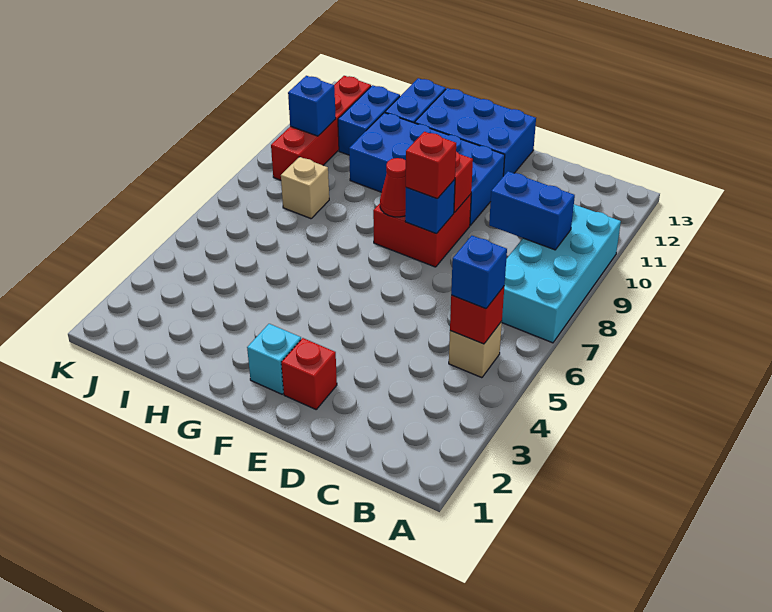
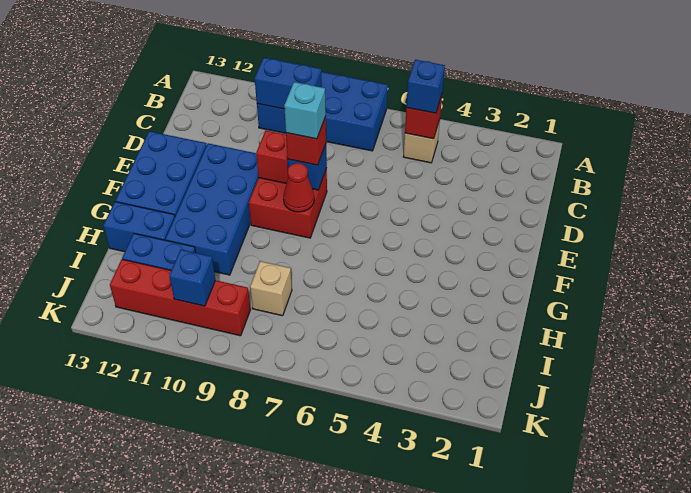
cyan brick A7:B10 level 1 -> blue brick A7:B10 level 1
blue brick B9:C9 level 2 -> blue brick B9:B10 level 2
red brick E2 level 1 -> none
cyan brick F2 level 1 -> cyan brick E8 level 4

